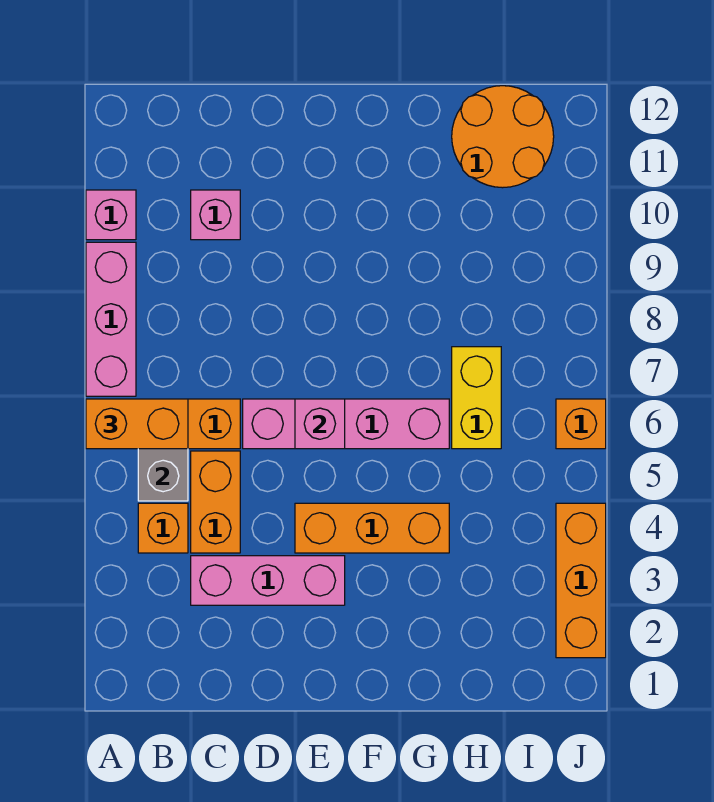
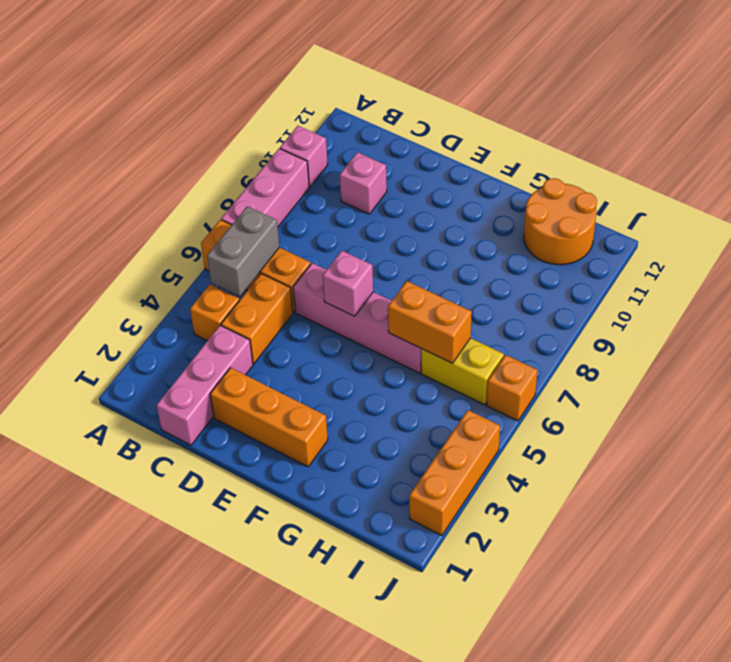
orange brick A6:B6 level 3 -> orange brick G6:H6 level 2
pink brick C3:E3 level 1 -> pink brick C1:C3 level 1
orange brick E4:G4 level 1 -> orange brick D2:F2 level 1
yellow brick H6:H7 level 1 -> yellow brick H6:I6 level 1

